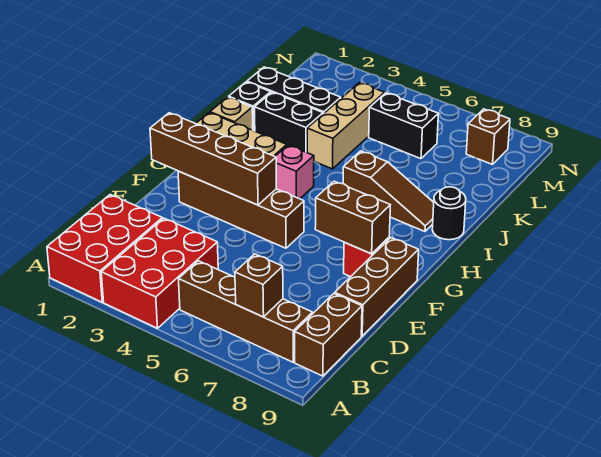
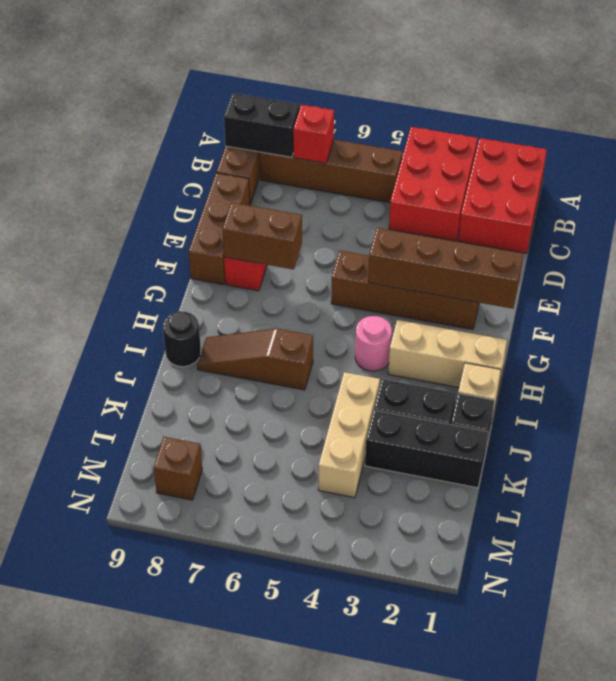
brown brick B7 level 2 -> red brick B7 level 2
pink brick H4 level 1 -> pink round brick H4 level 1
black brick L5:L6 level 1 -> black brick B8:B9 level 2

